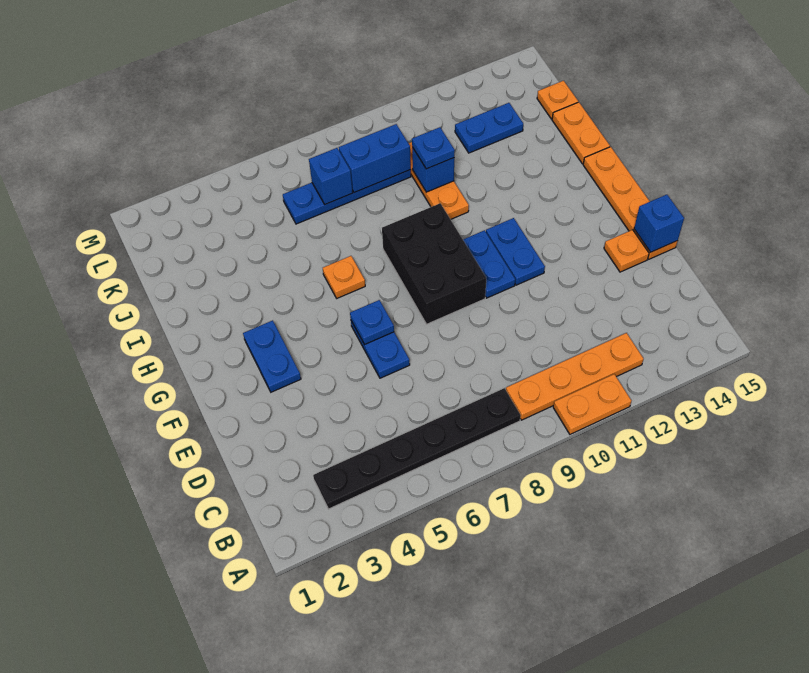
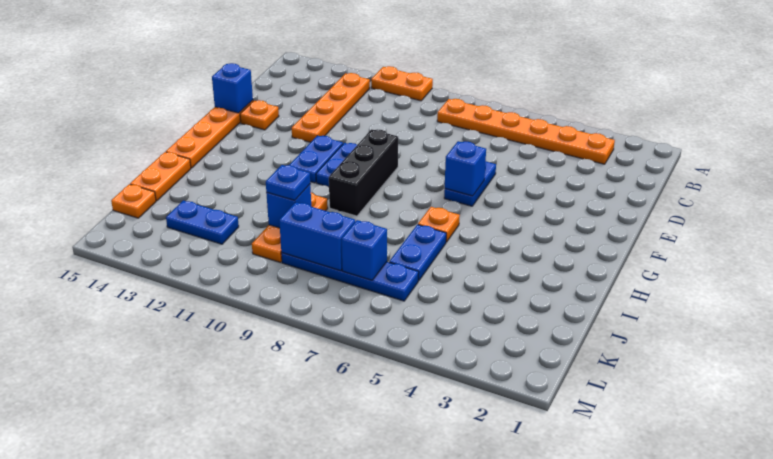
black plate B3:B8 level 1 -> orange plate B3:B8 level 1
orange plate B9:B12 level 1 -> orange plate B12:E12 level 1
blue plate F3:G3 level 1 -> blue plate I6:J6 level 1
blue plate F6 level 2 -> blue brick F6 level 2
black brick F8:H9 level 1 -> black brick F9:H9 level 1

